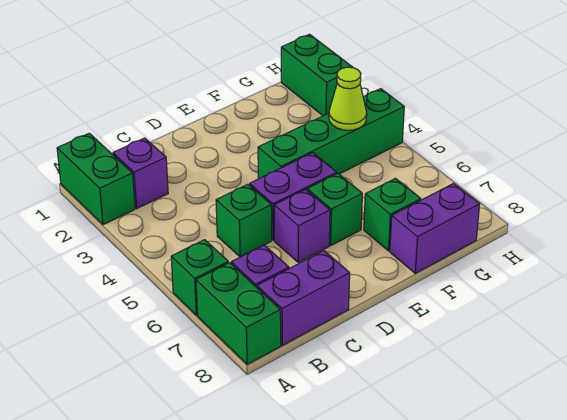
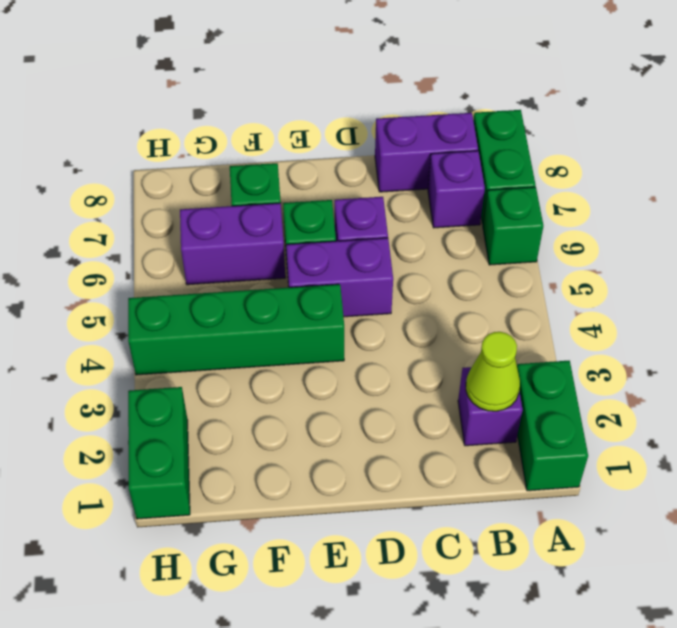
green brick C5 level 1 -> none
purple brick F8:G8 level 1 -> purple brick F6:G6 level 1
lime cone G4 level 2 -> lime cone B2 level 2

